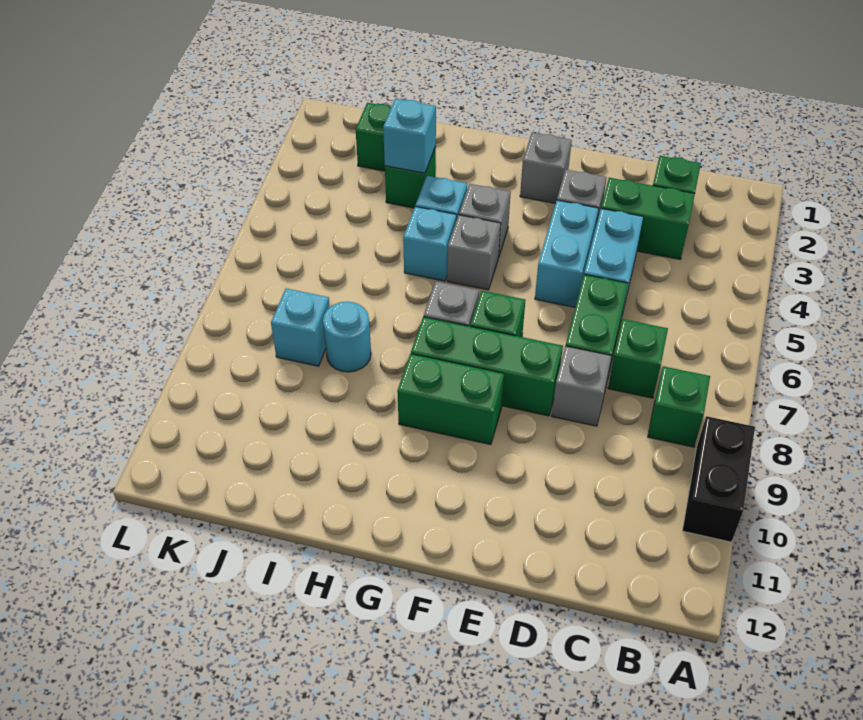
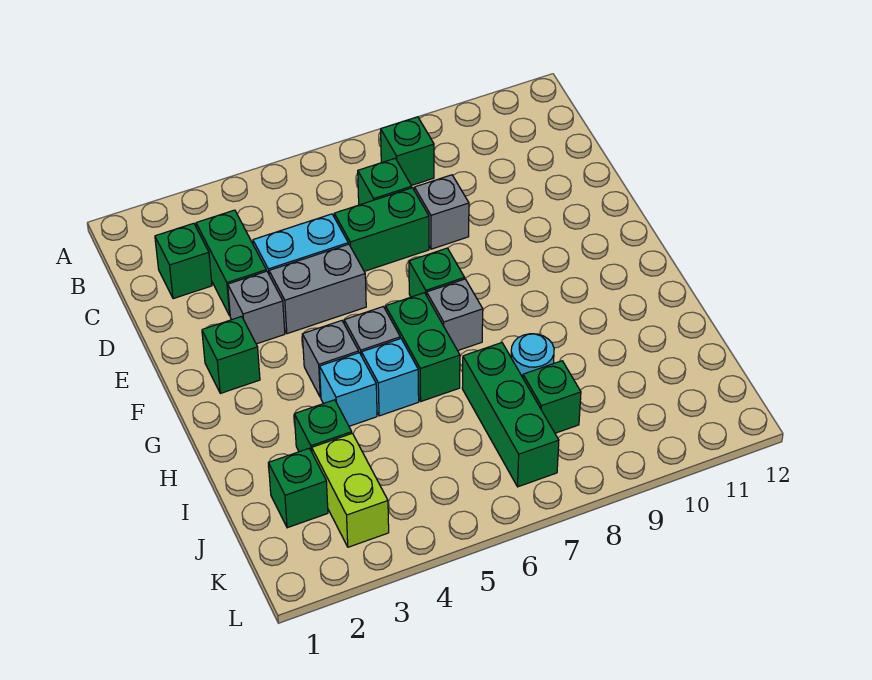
black brick A9:A10 level 1 -> none
cyan brick E4:E5 level 1 -> grey brick E4:E5 level 1
green brick E8:G8 level 1 -> green brick I7:K7 level 1
grey brick F2 level 1 -> green brick F2 level 1
green brick F9:G9 level 1 -> green brick G6:H6 level 1
cyan brick I3 level 2 -> none
none -> lime brick J3:K3 level 1
cyan brick J8 level 1 -> green brick J8 level 1

